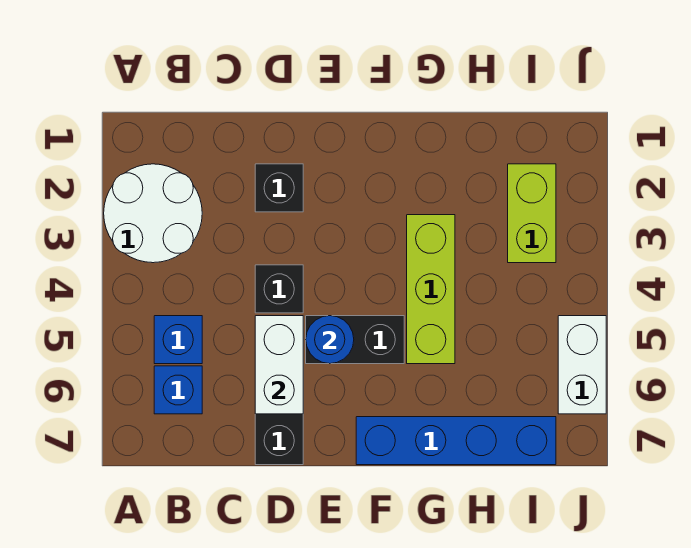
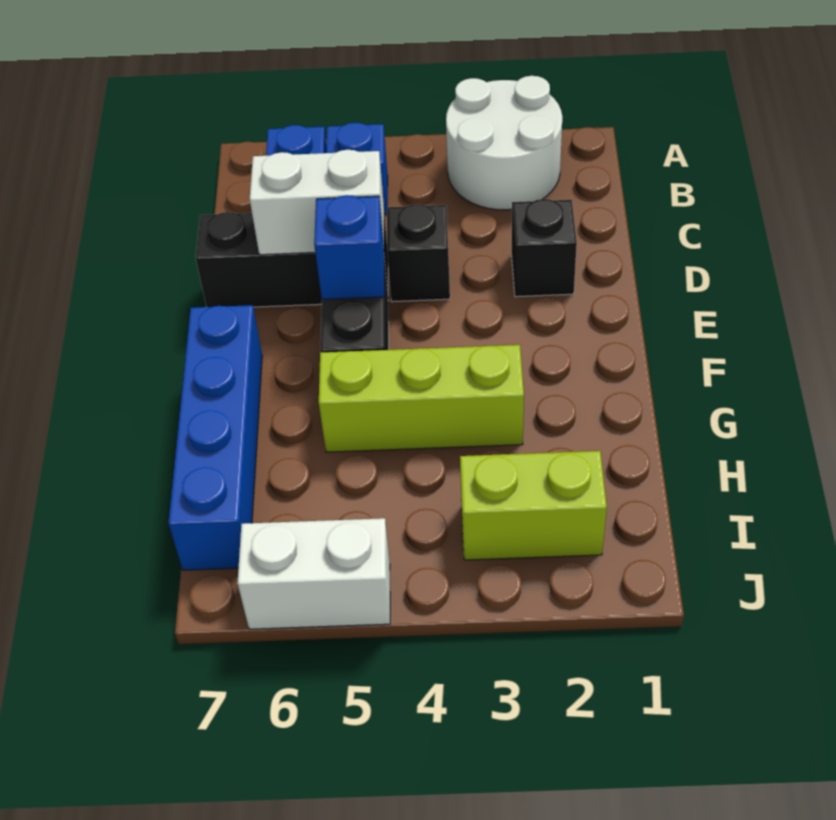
blue round brick E5 level 2 -> blue brick E5 level 2

